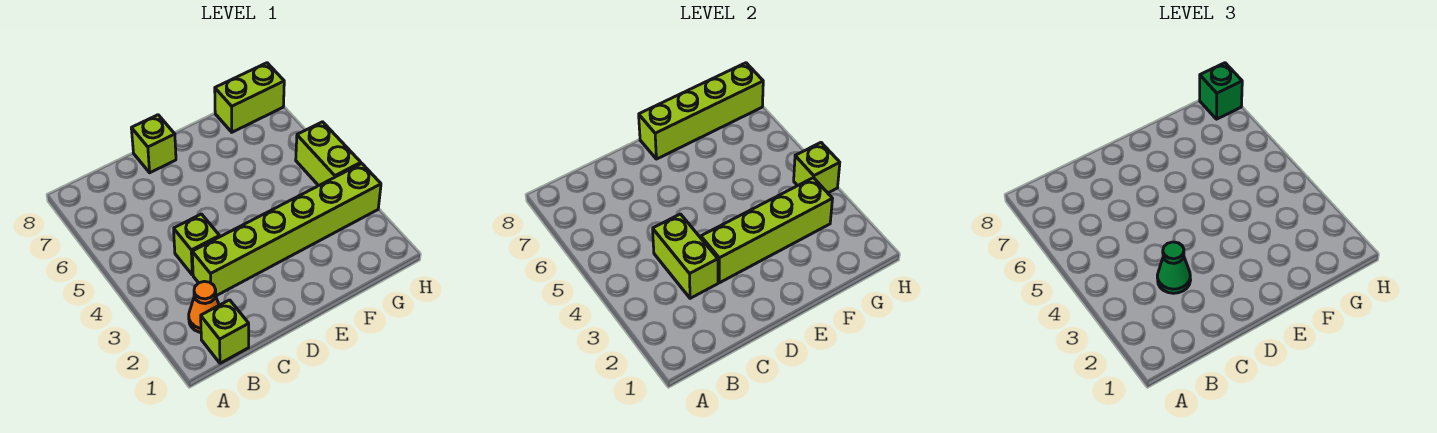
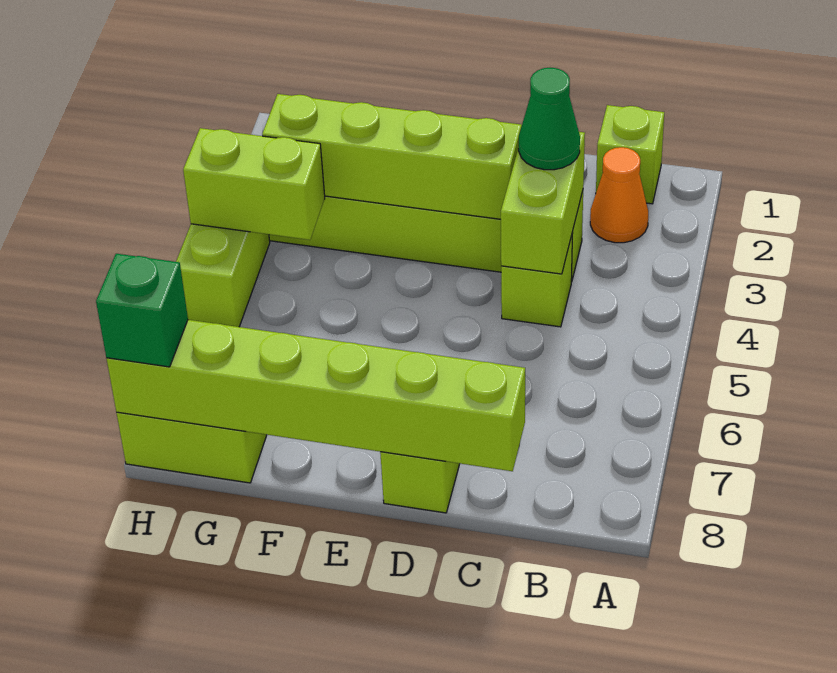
lime brick E8:H8 level 2 -> lime brick C8:H8 level 2
lime brick H4 level 2 -> lime brick G4:H4 level 2

